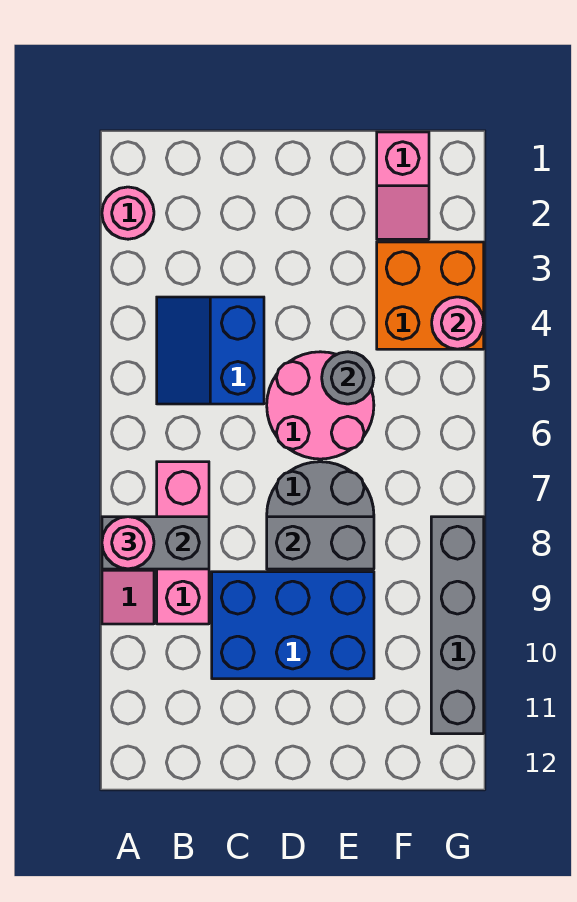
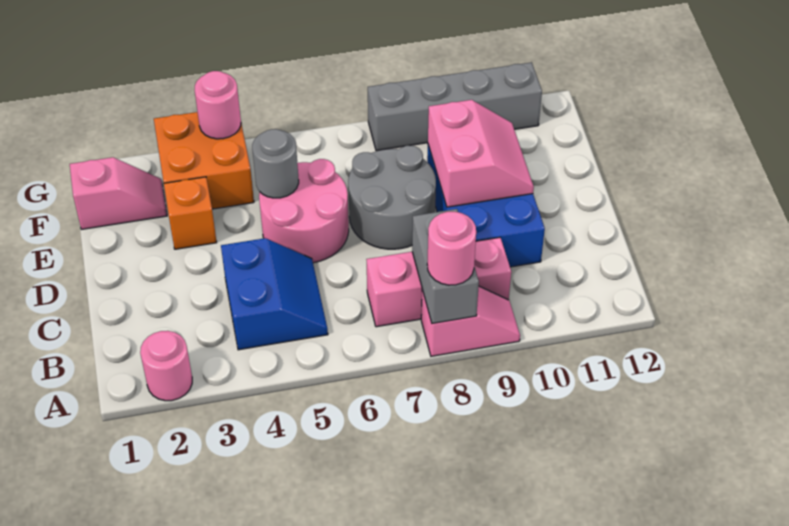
blue slope B4:C5 level 1 top C -> blue slope B4:C5 level 1 top 4
grey brick D8:E8 level 2 -> none
none -> pink slope D9:E10 level 2 top 9
none -> orange brick E3 level 1

